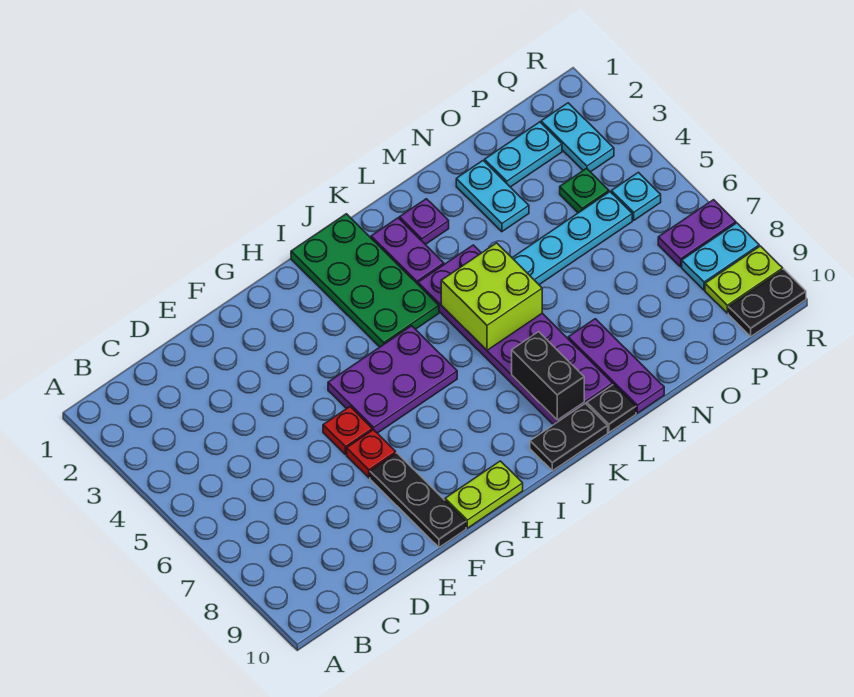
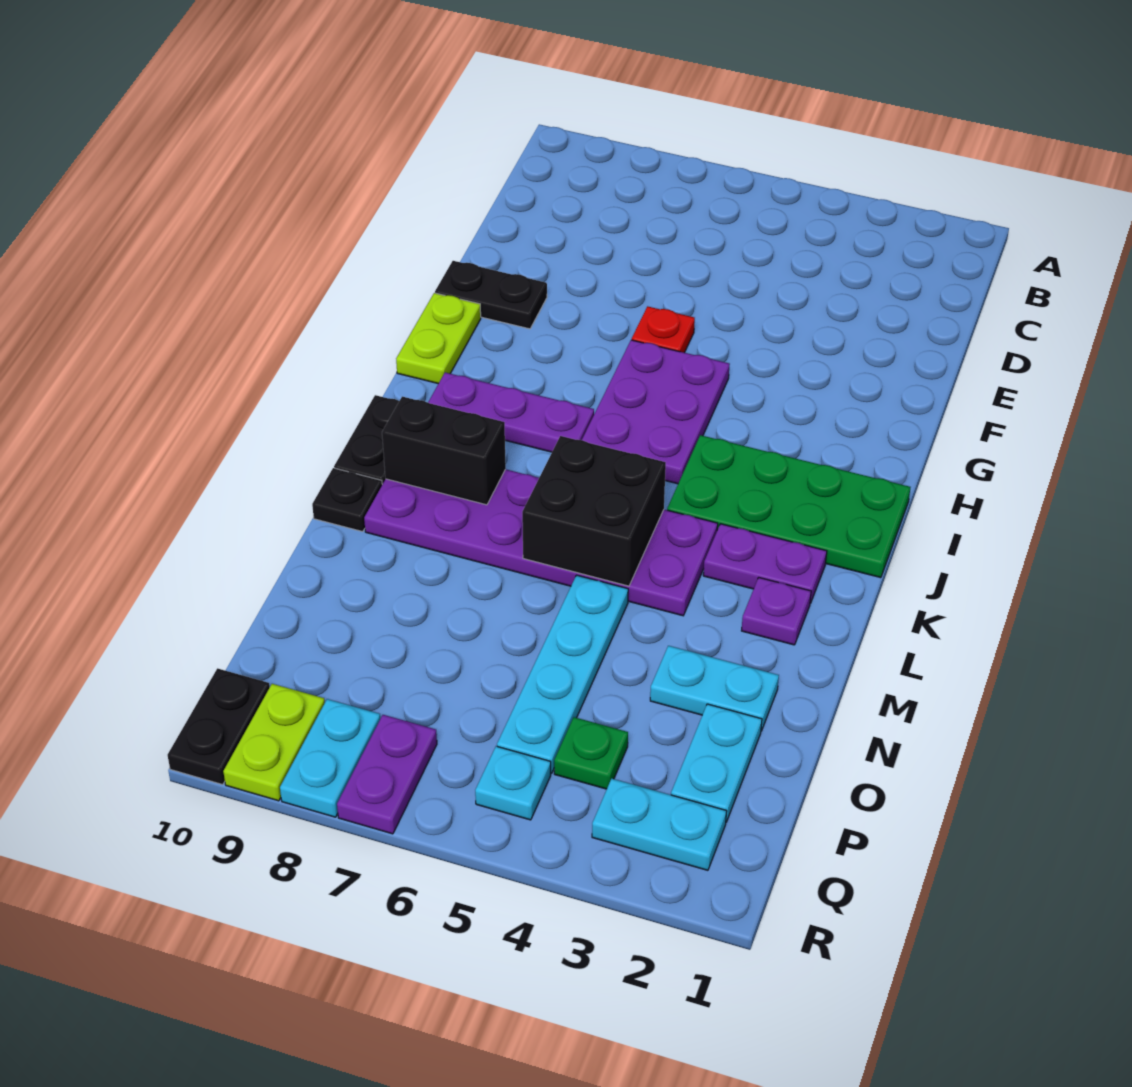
red plate F7 level 1 -> none
black plate F8:F10 level 1 -> black plate F9:F10 level 1
lime brick K5:L6 level 2 -> black brick K5:L6 level 2
purple plate M8:M10 level 1 -> purple plate I7:I9 level 1

